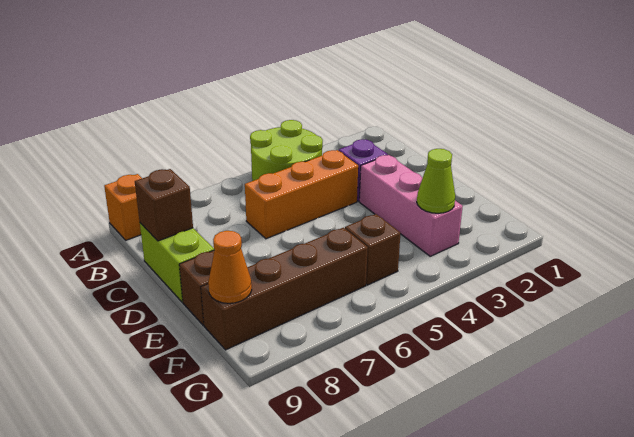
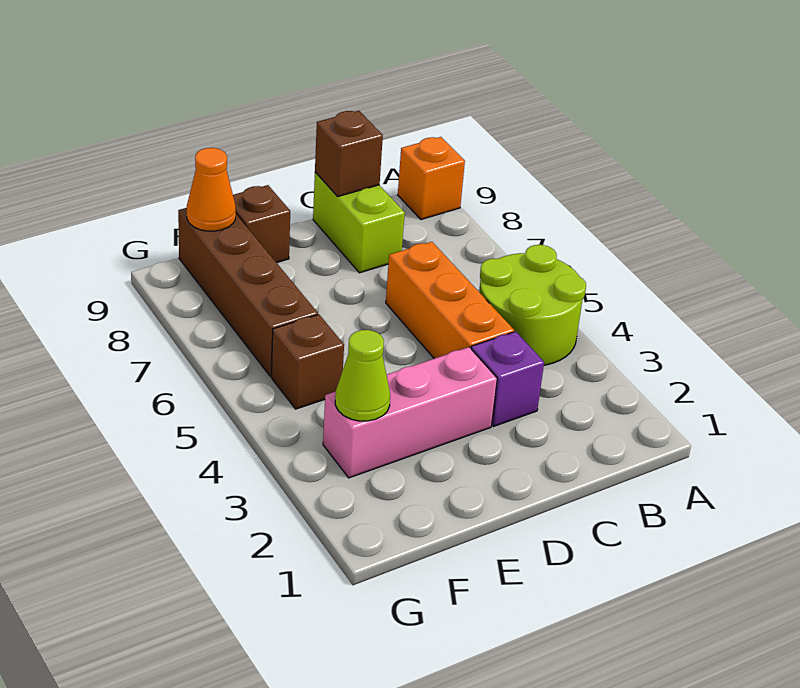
lime brick C9:D9 level 1 -> lime brick C8:C9 level 1

